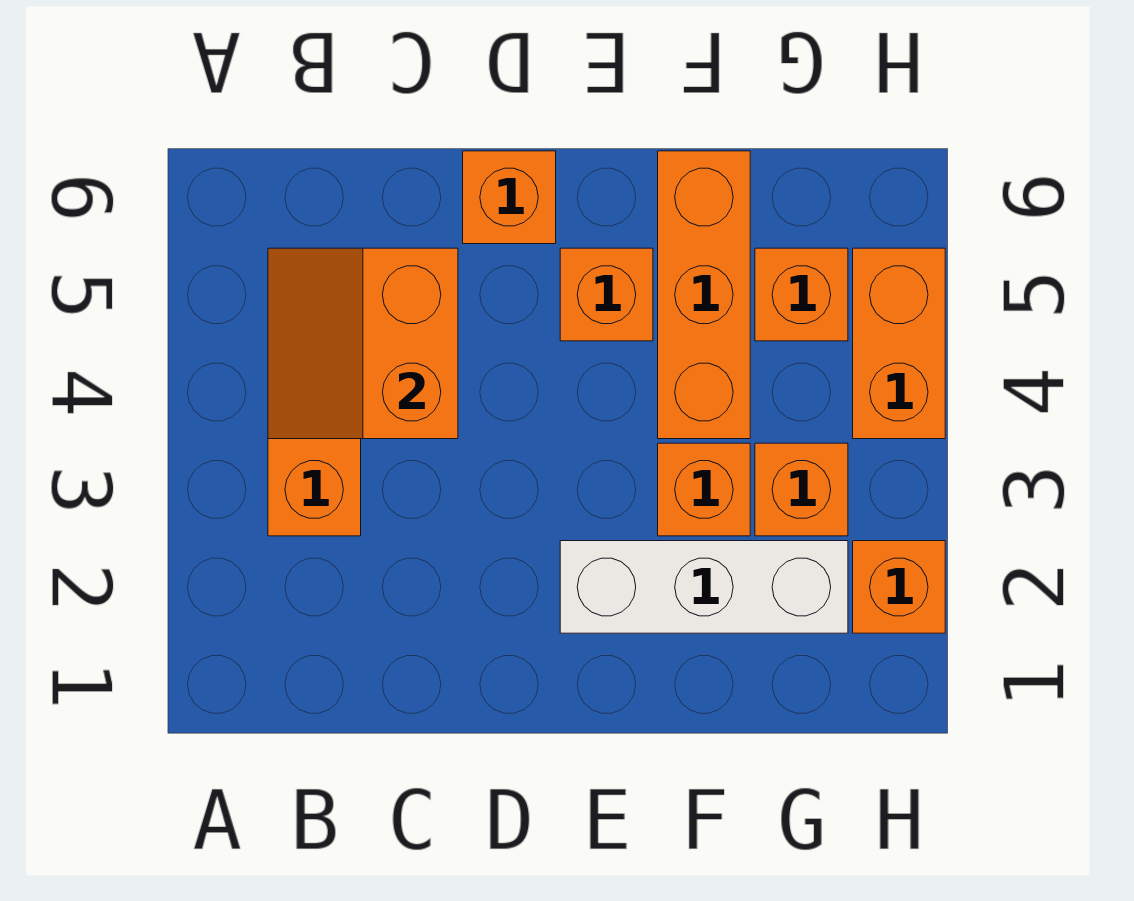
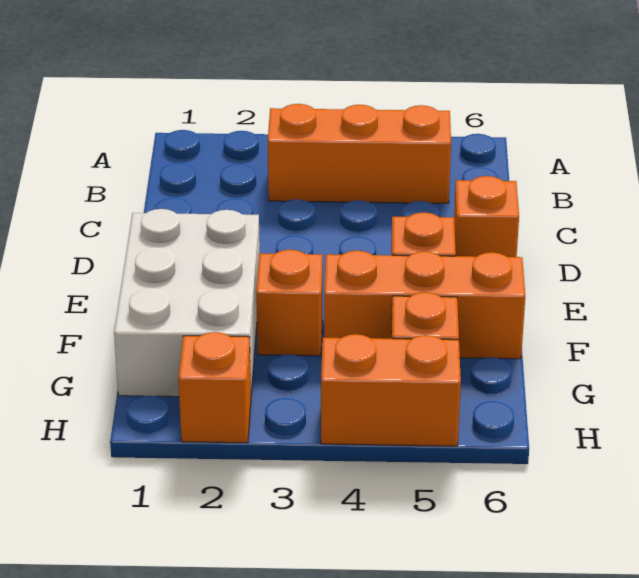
orange slope B4:C5 level 2 top C -> none
white brick E2:G2 level 1 -> white brick E1:G2 level 1
orange brick G3 level 1 -> none

